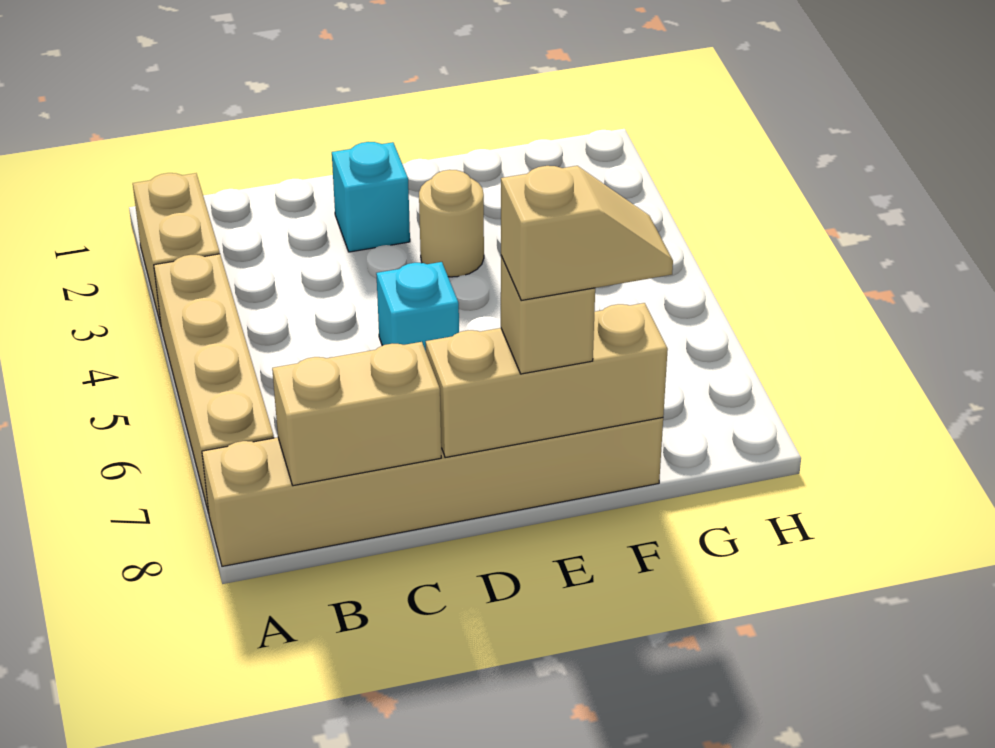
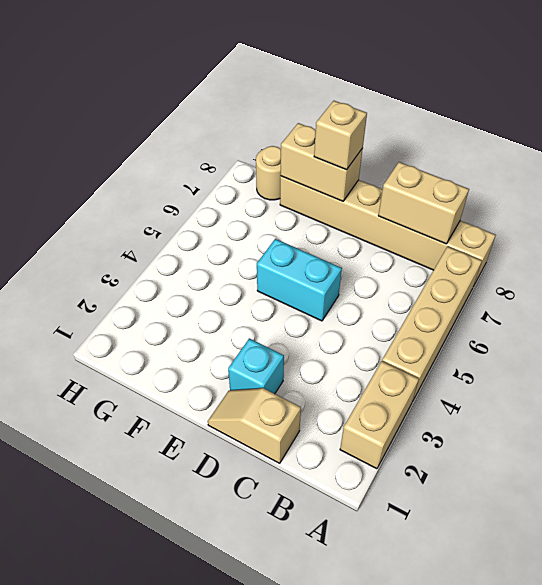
cyan brick D5 level 1 -> cyan brick D5:E5 level 1
tan brick D8:F8 level 2 -> tan brick E8:F8 level 2
tan round brick E3 level 1 -> tan round brick G8 level 1
tan slope E8:F8 level 4 top E -> tan slope C1:D1 level 1 top C

